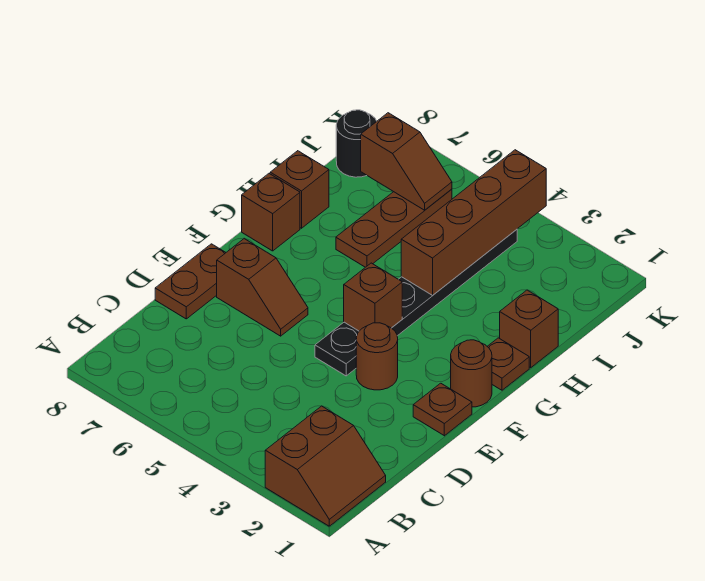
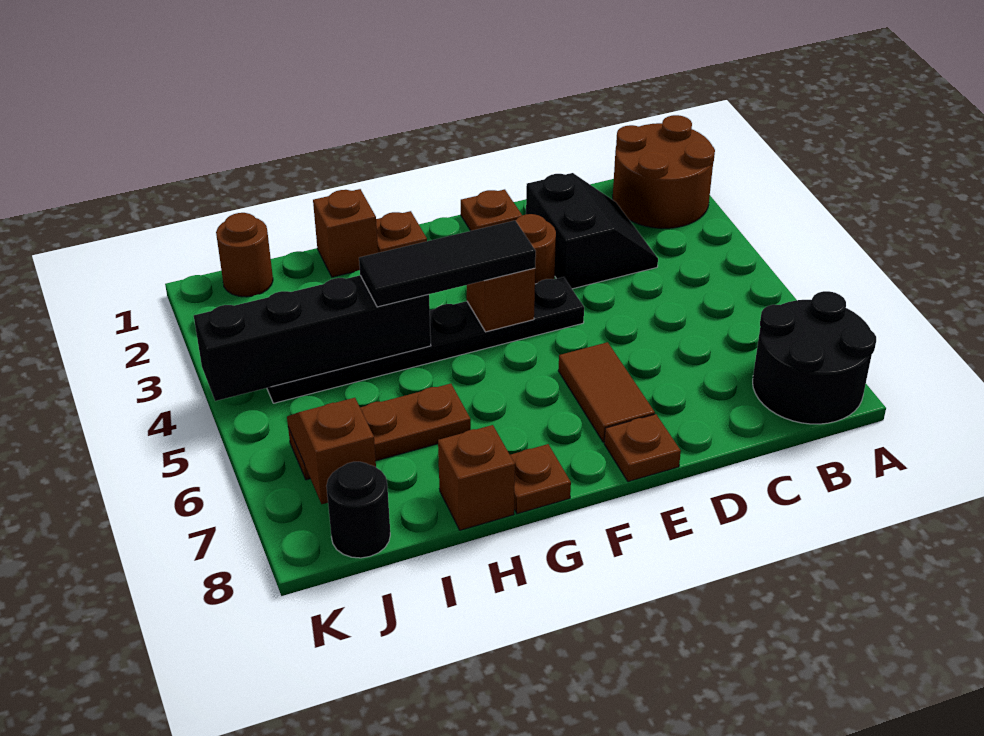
brown slope A1:B2 level 1 top 2 -> brown round brick A1:B2 level 1
none -> black round brick A7:B8 level 1
none -> black slope C2:D3 level 1 top D
brown plate D8:E8 level 1 -> brown plate E8 level 1
brown slope E6:E7 level 1 top 7 -> brown tile E6:E7 level 1
brown round brick F1 level 1 -> brown round brick J1 level 1
none -> black tile F4:H4 level 3
brown brick G8 level 1 -> brown plate G8 level 1
brown brick H4:K4 level 2 -> black brick H4:K4 level 2

